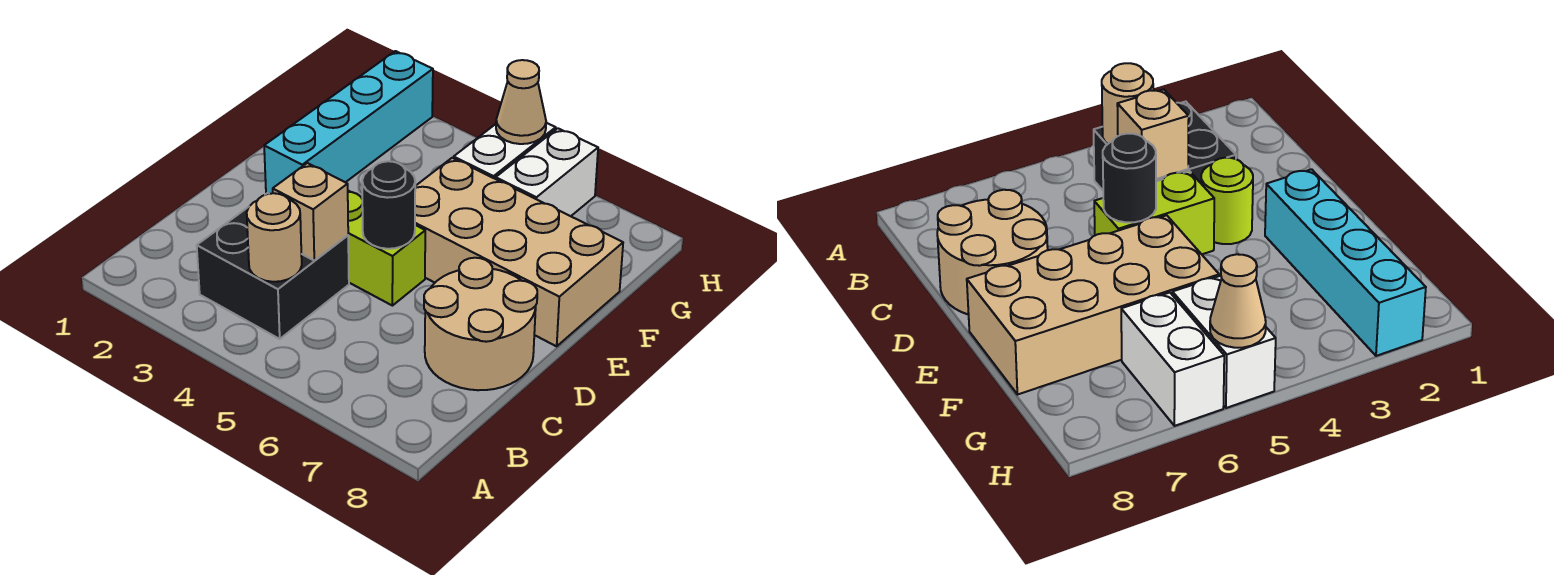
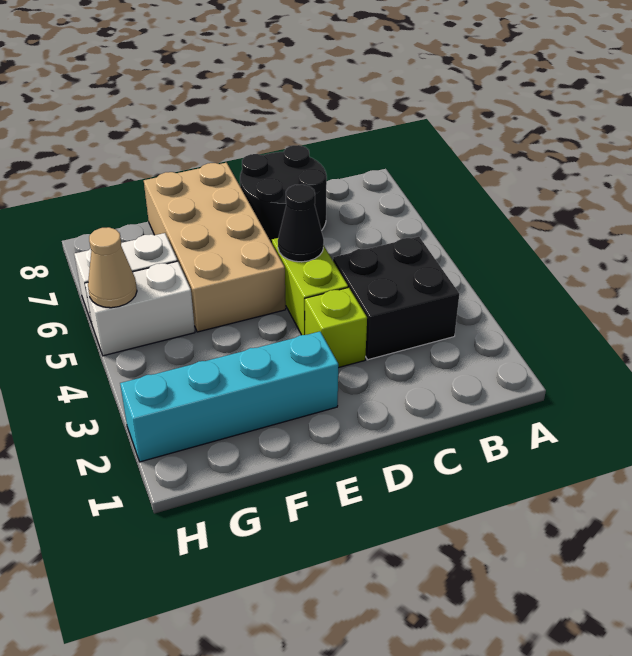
tan round brick B4 level 2 -> none
tan brick C4 level 2 -> none
tan round brick C7:D8 level 1 -> black round brick C7:D8 level 1
lime round brick D3 level 1 -> lime brick D3 level 1
black round brick D5 level 2 -> black cone D5 level 2

